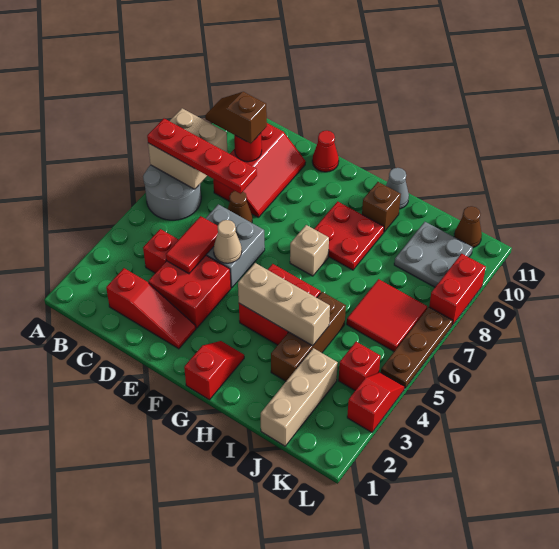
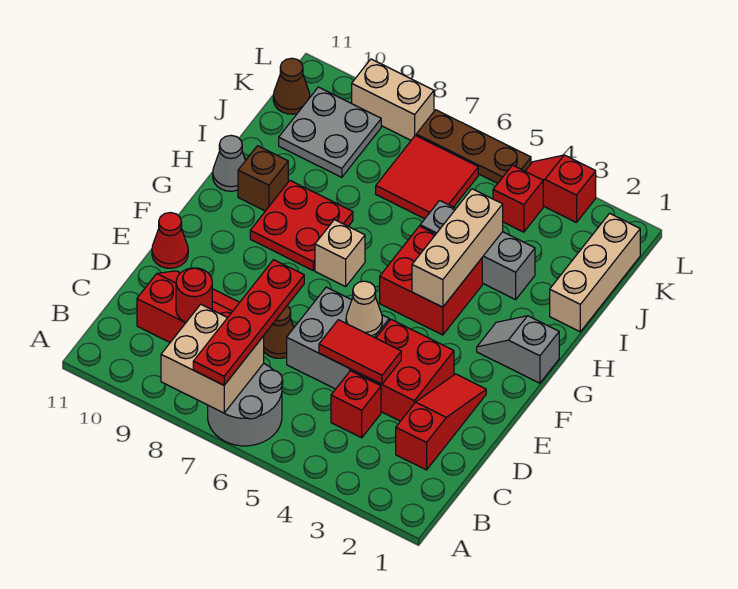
brown slope B9:C9 level 3 top C -> none
red slope G1:G2 level 1 top 1 -> grey slope G1:G2 level 1 top 1
brown brick I3:I5 level 1 -> grey brick I3:I5 level 1
tan brick J1:J3 level 1 -> tan brick I1:K1 level 1
red brick L8:L9 level 1 -> tan brick L8:L9 level 1

